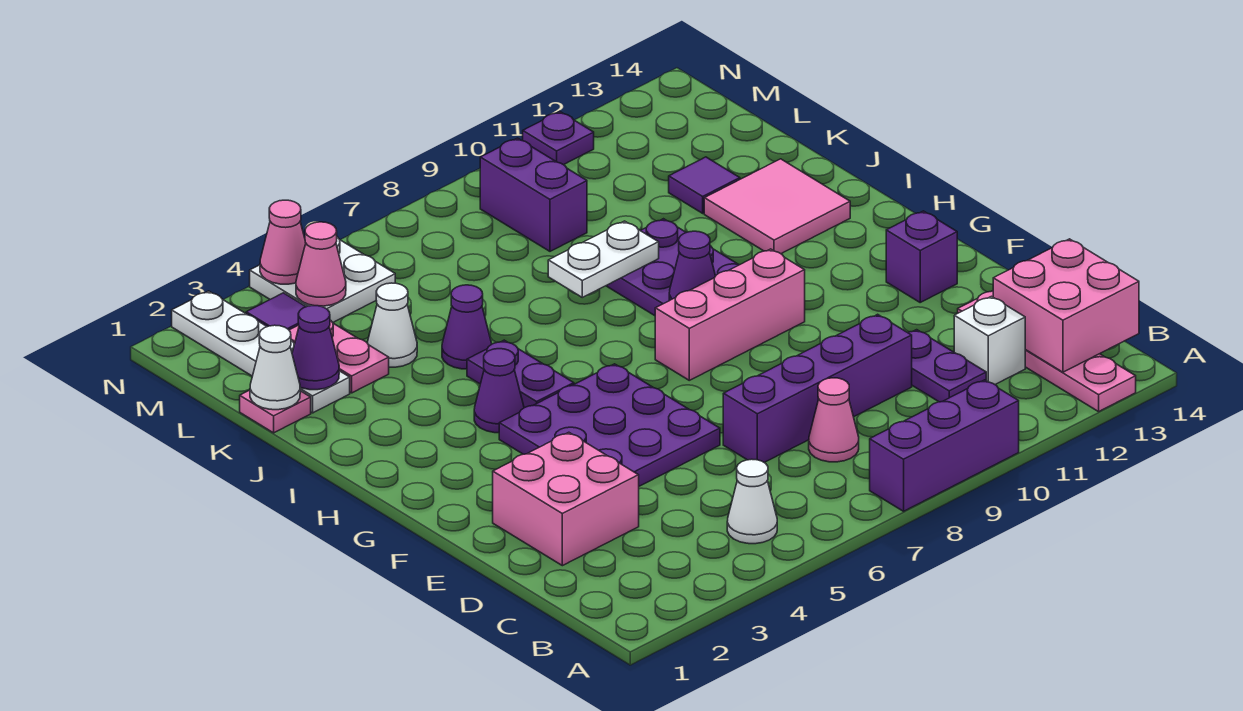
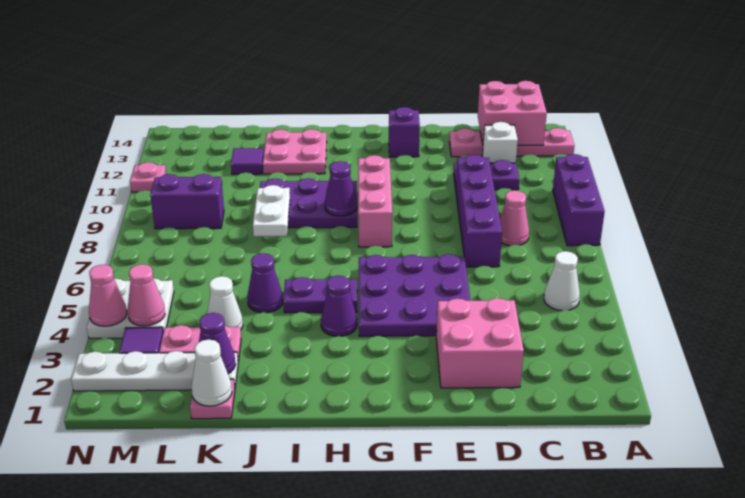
pink tile I12:J13 level 1 -> pink plate I12:J13 level 1
purple plate N11 level 1 -> pink plate N11 level 1

